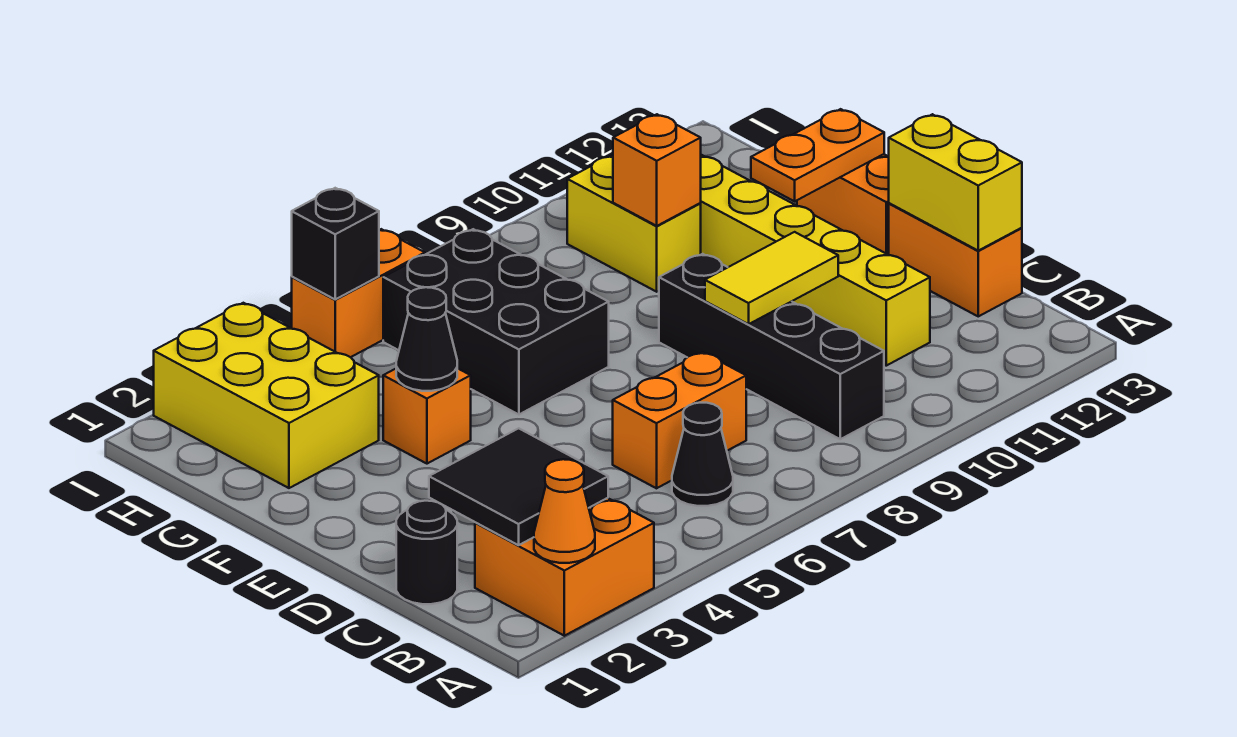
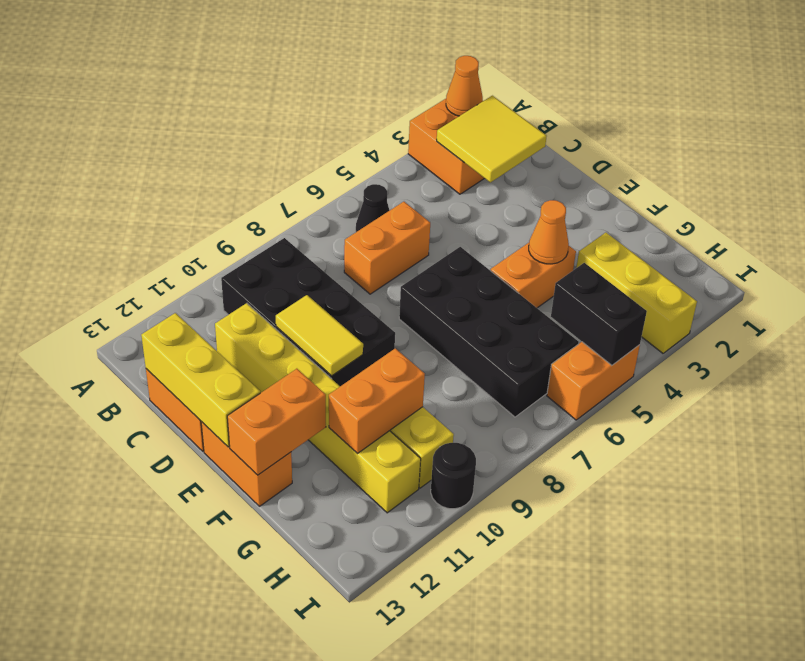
black tile B2:C3 level 2 -> yellow tile B2:C3 level 2
black brick B9:E9 level 1 -> black brick B9:E10 level 1
black round brick C1 level 1 -> black round brick I10 level 1
yellow brick C13:D13 level 2 -> yellow brick C13:E13 level 2
yellow tile D9:D10 level 2 -> yellow tile D10:E10 level 2
orange brick F4 level 1 -> orange brick F4:F5 level 1
black cone F4 level 2 -> orange cone F4 level 2
black brick F6:H7 level 1 -> black brick E6:H7 level 1
orange plate F12:F13 level 2 -> orange brick F12:F13 level 2
yellow brick G2:I3 level 1 -> yellow brick G3:I3 level 1
orange brick G10 level 2 -> orange brick G10:G11 level 2
black brick I5 level 2 -> black brick H5:I5 level 2

